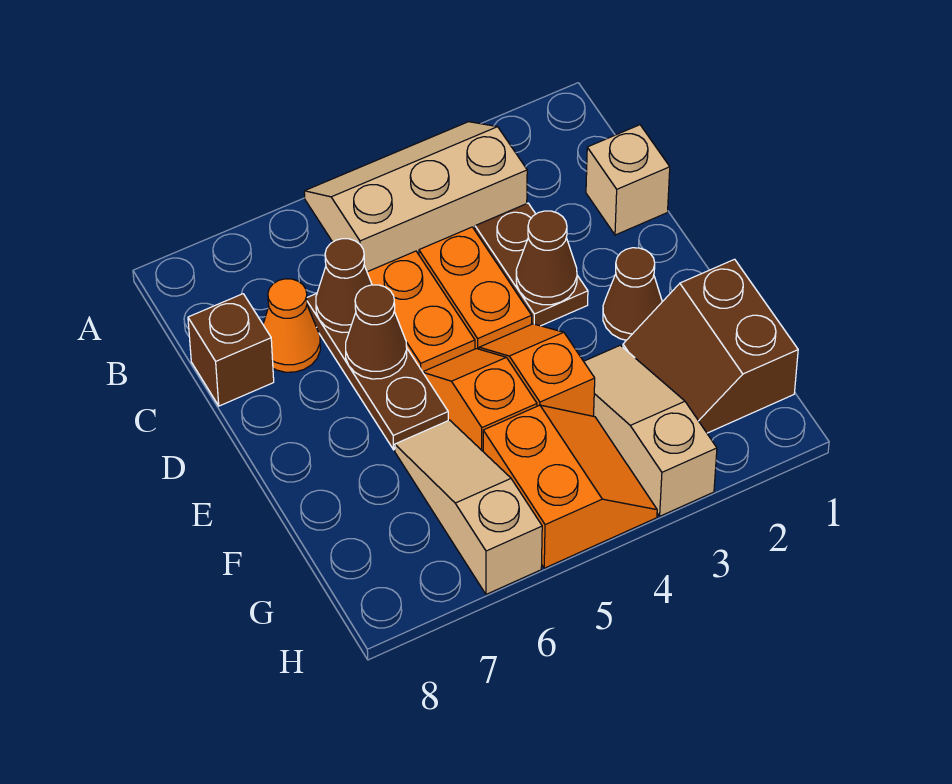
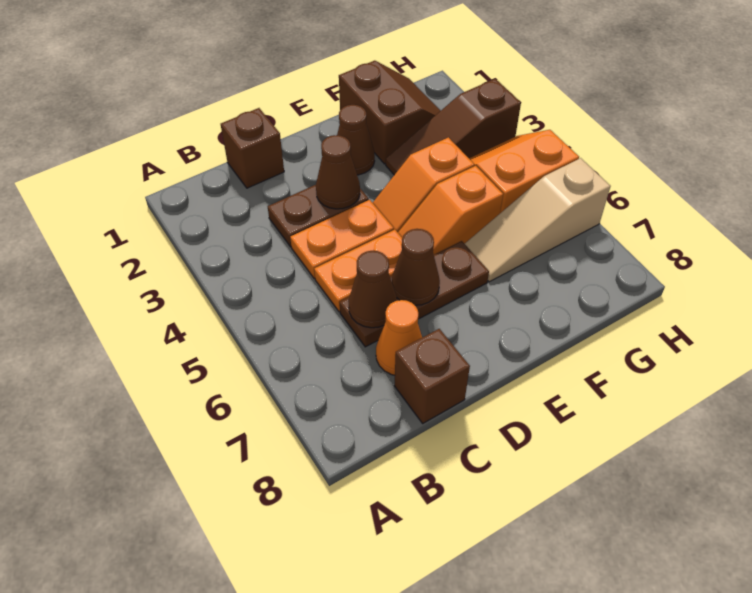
tan slope A3:B5 level 1 top B -> none
tan brick C1 level 1 -> brown brick C1 level 1
brown slope F1:G2 level 1 top 1 -> brown slope F1:G2 level 1 top F
tan slope F3:H3 level 1 top H -> brown slope F3:H3 level 1 top H

